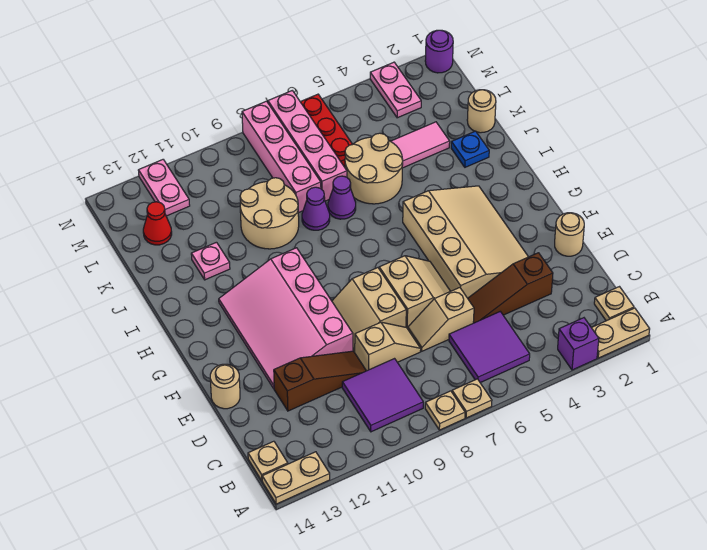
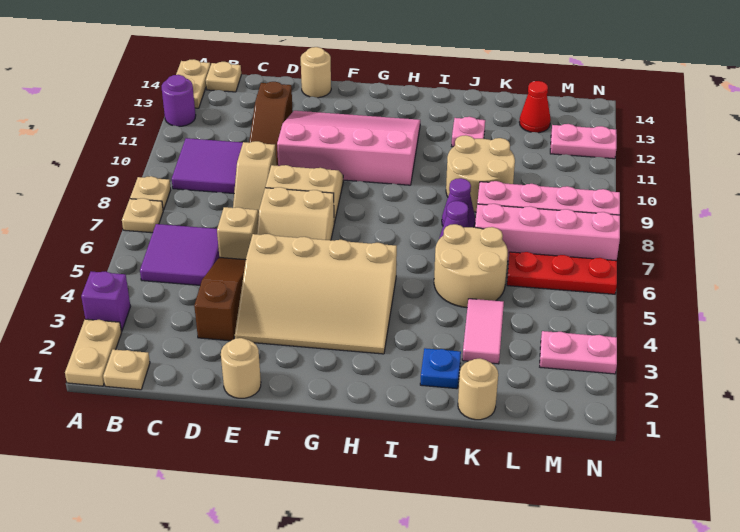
purple round brick N1 level 1 -> purple round brick A12 level 1

